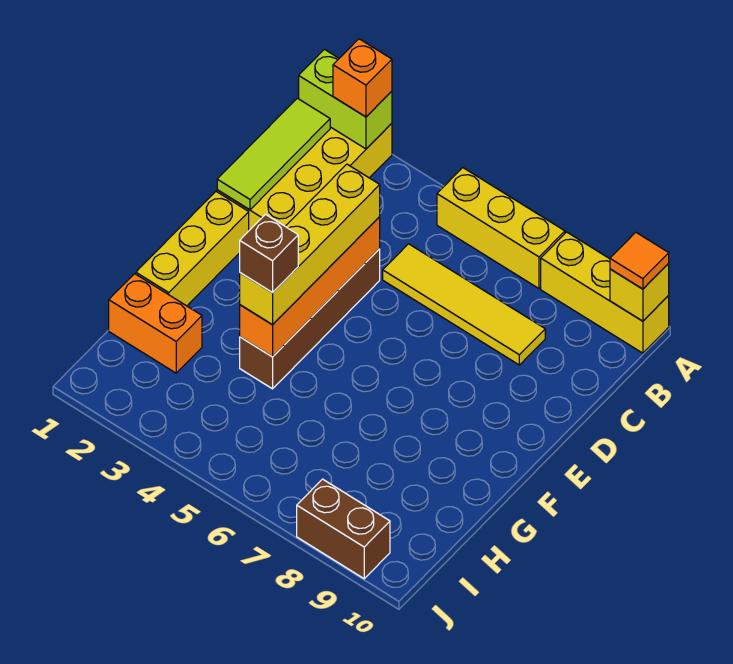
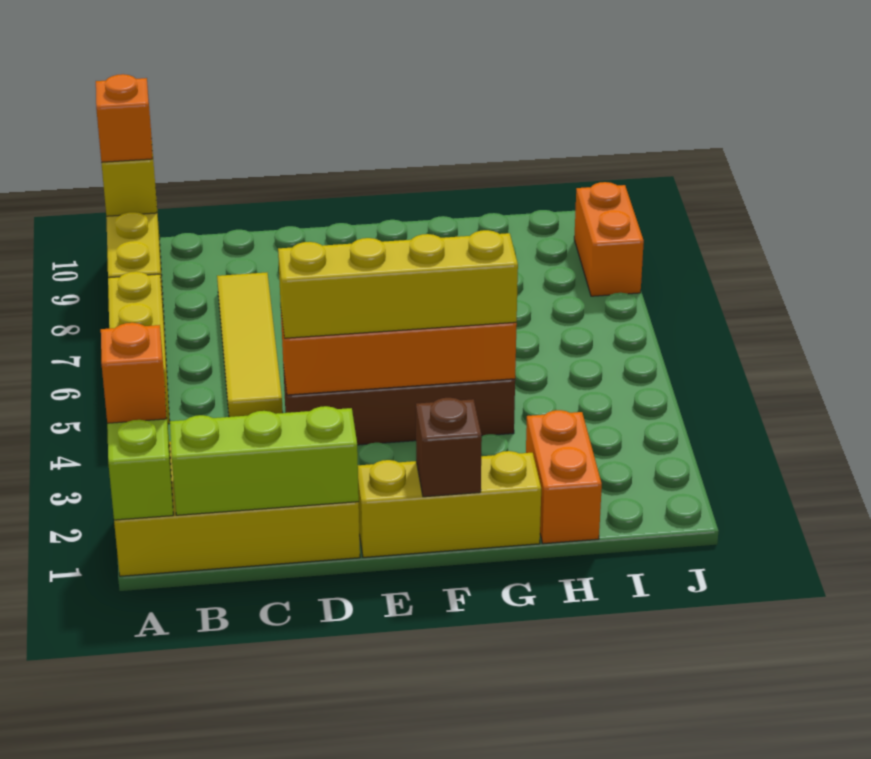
orange tile A10 level 3 -> orange brick A10 level 3
lime tile B1:D1 level 2 -> lime brick B1:D1 level 2
brown brick G4 level 4 -> brown brick F1 level 2
brown brick J8:J9 level 1 -> orange brick J8:J9 level 1

